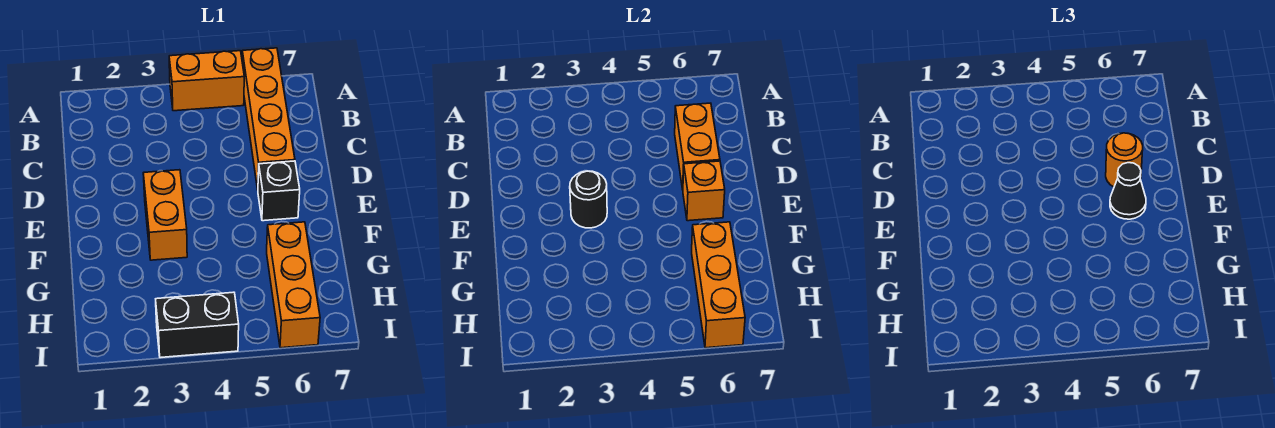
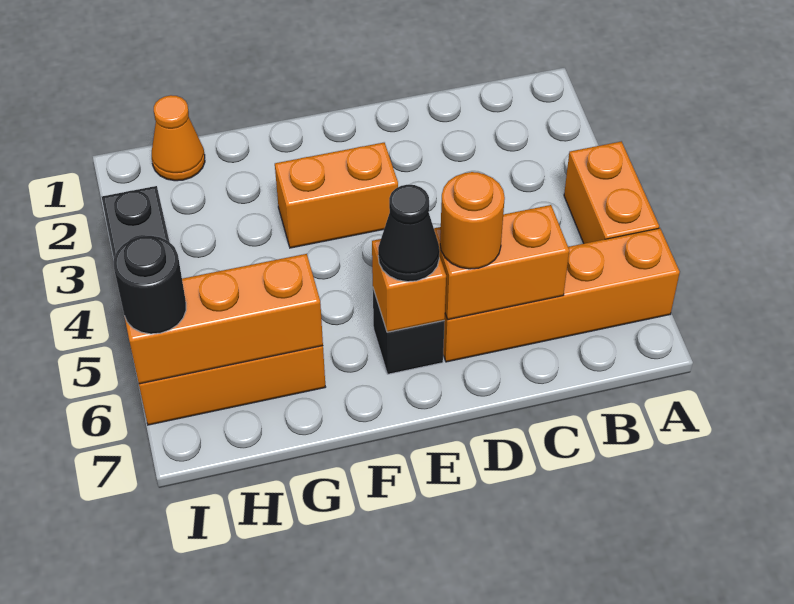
black round brick E3 level 2 -> black round brick I6 level 3
none -> orange cone H1 level 1

